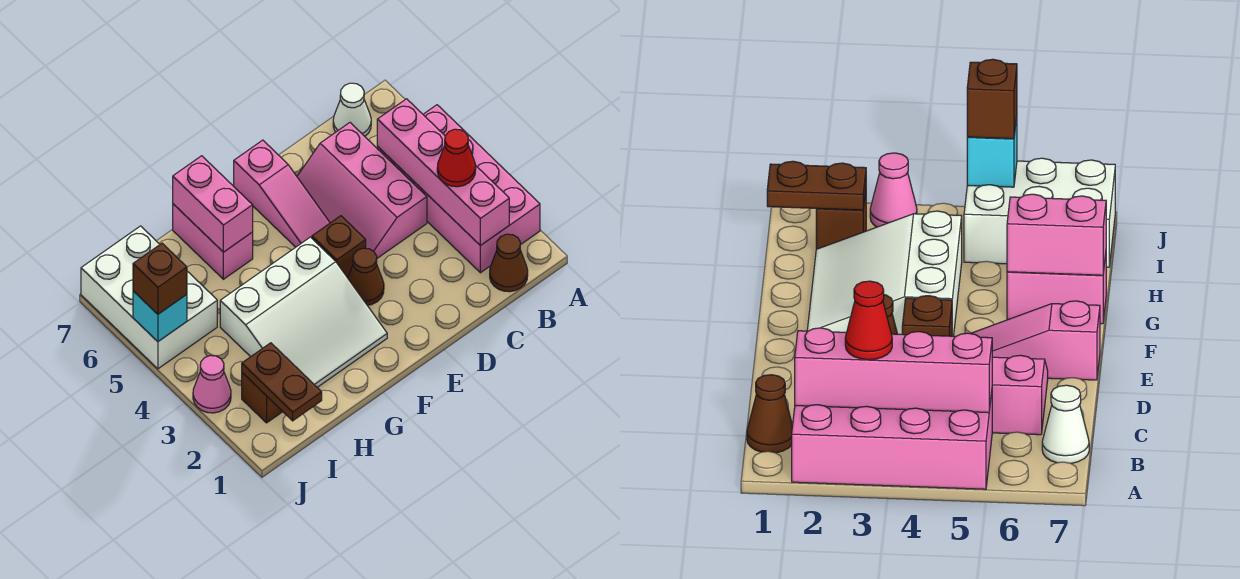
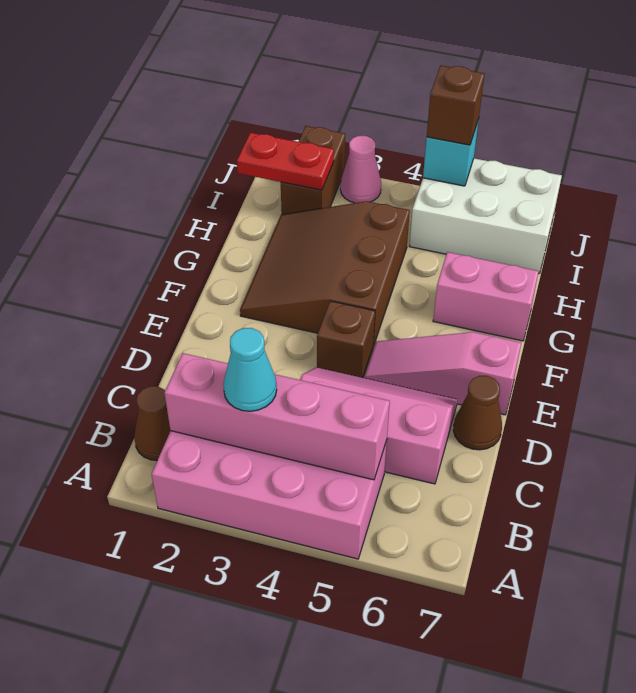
red cone B3 level 3 -> cyan cone B3 level 3
white cone B7 level 1 -> none
brown cone E3 level 1 -> brown cone D7 level 1
white slope F2:H4 level 1 top 4 -> brown slope F2:H4 level 1 top 4
pink brick G6:G7 level 2 -> none
brown plate I1:I2 level 2 -> red plate I1:I2 level 2
brown brick I2 level 1 -> brown brick I2:J2 level 1

